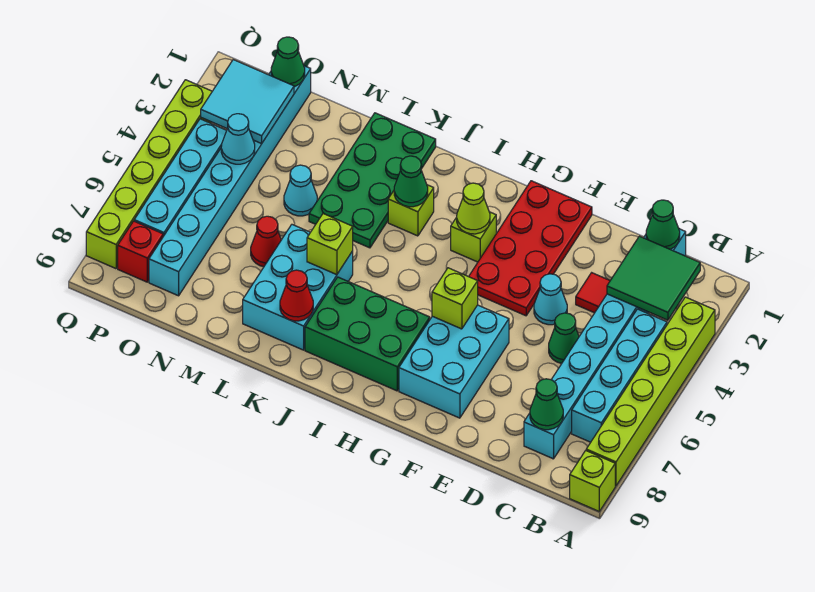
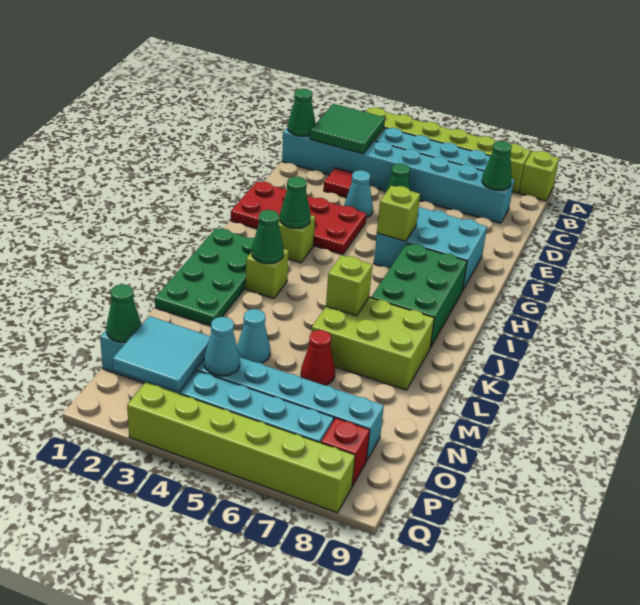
lime cone H3 level 2 -> green cone H3 level 2
green plate K1:L4 level 1 -> green plate I1:L2 level 1
cyan brick K6:L8 level 1 -> lime brick K6:L8 level 1
red cone K8 level 2 -> none

